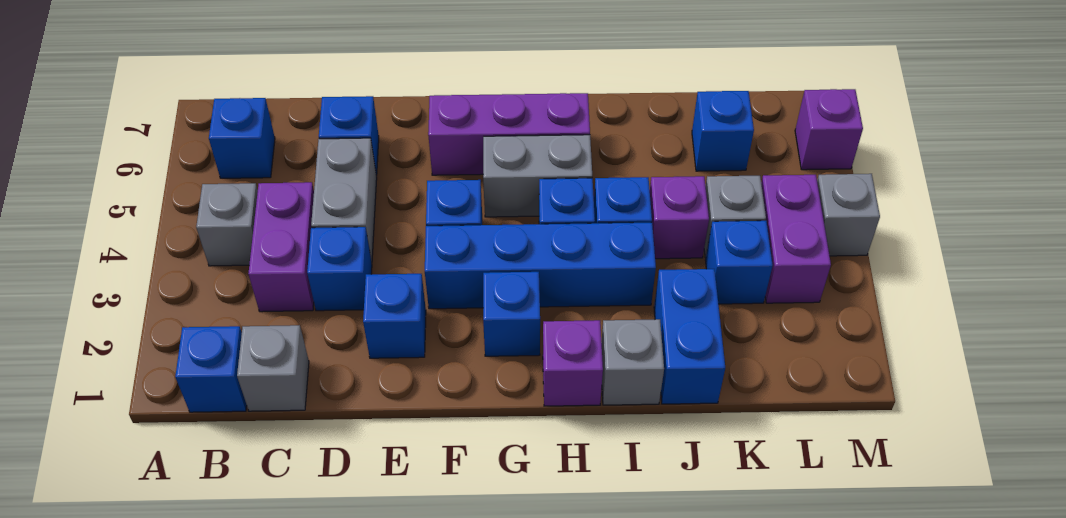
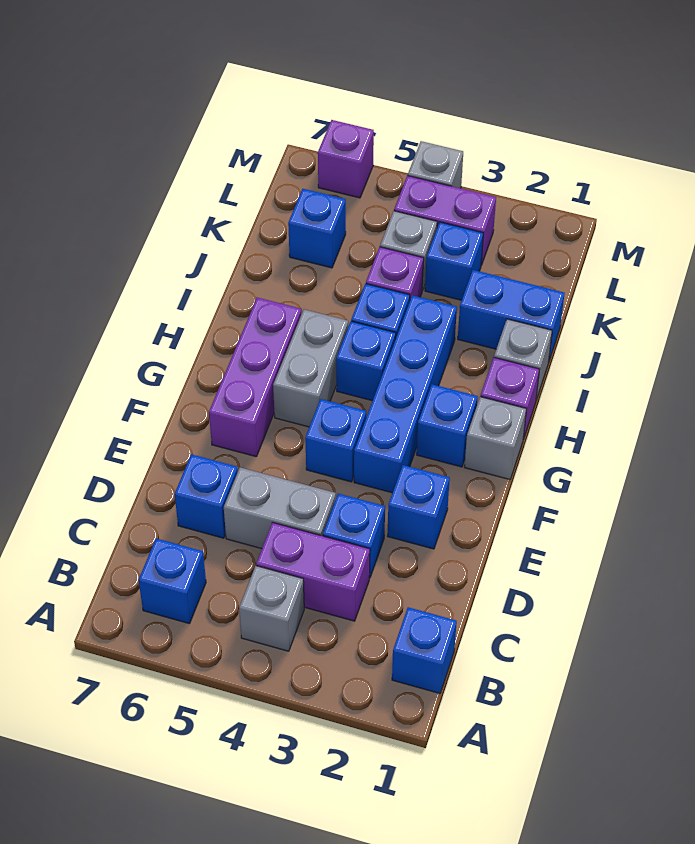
grey brick C1 level 1 -> grey brick G1 level 1

